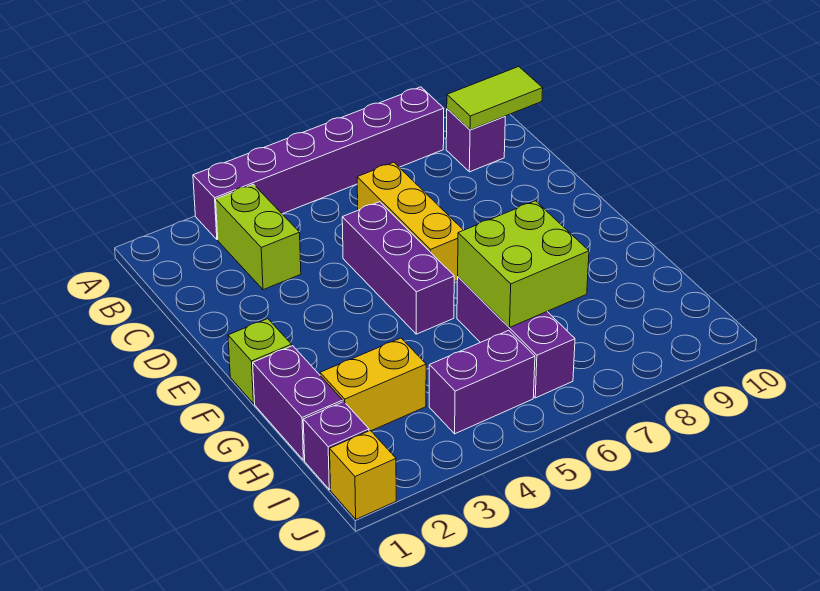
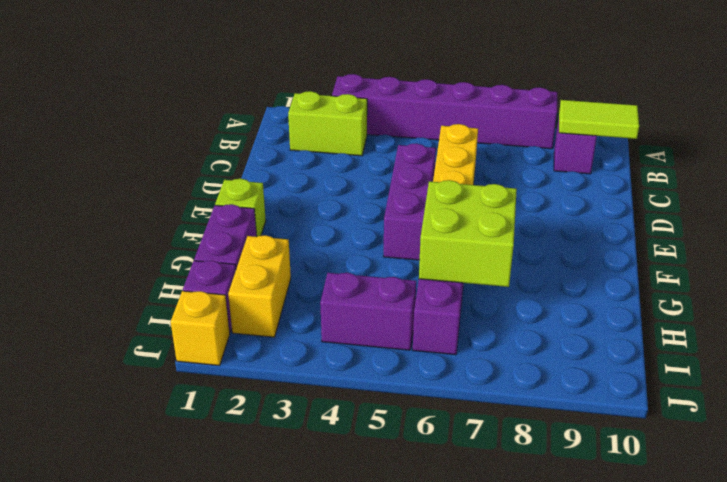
lime brick B3:C3 level 1 -> lime brick B2:B3 level 1
yellow brick H2:H3 level 1 -> yellow brick H2:I2 level 1

